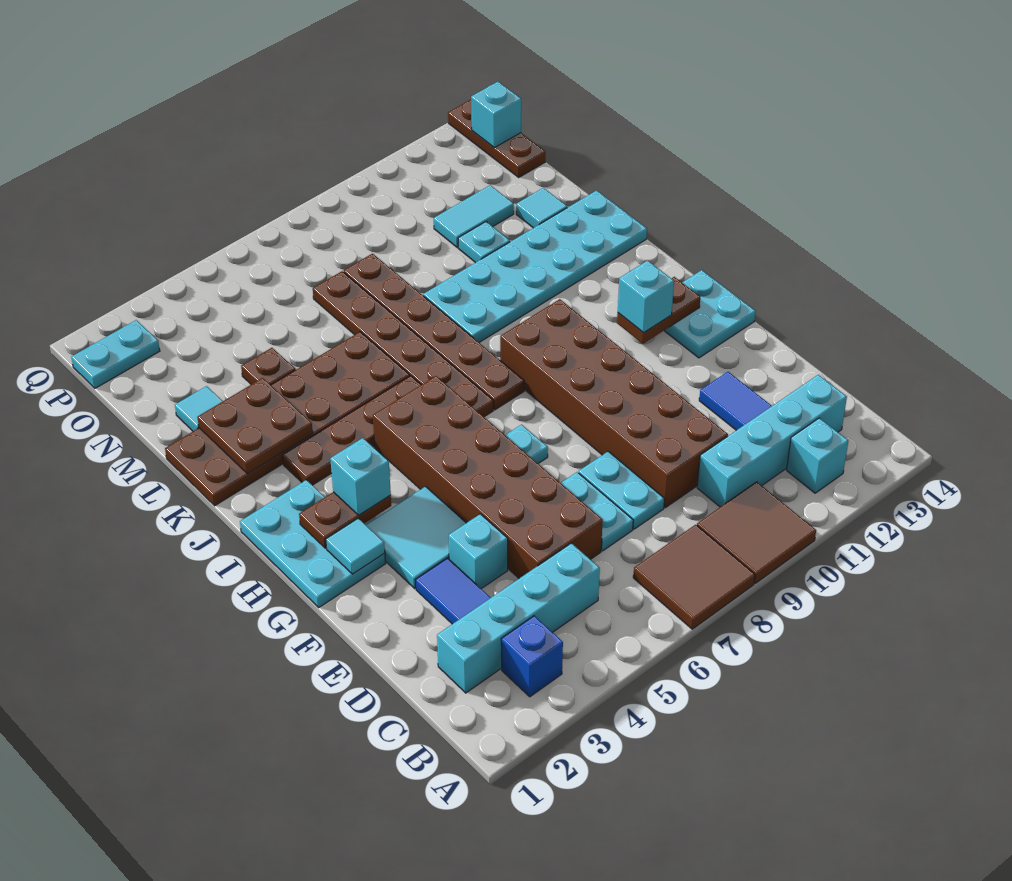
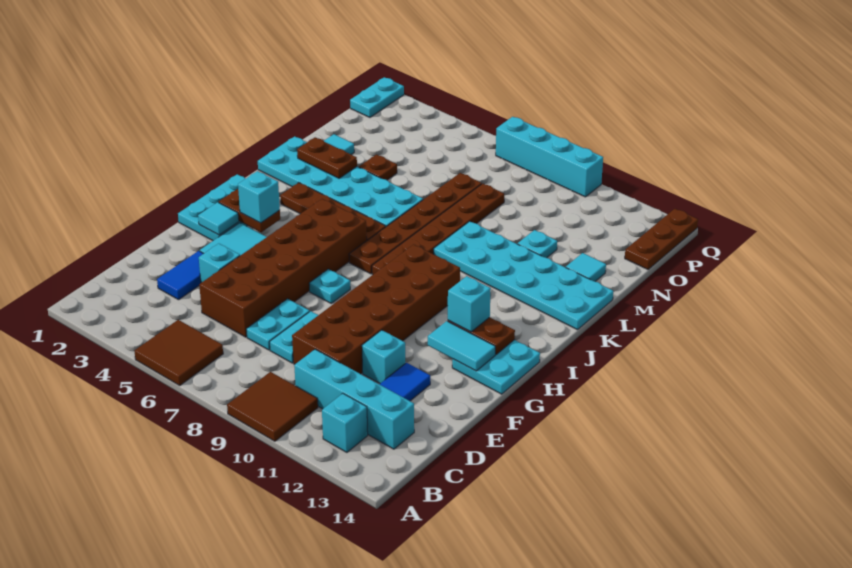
brown tile A7:B8 level 1 -> brown tile A5:B6 level 1
blue brick B3 level 1 -> none
cyan brick C2:C5 level 1 -> cyan brick Q7:Q10 level 1
brown plate K1:L6 level 1 -> cyan plate K1:L6 level 1
brown plate K2:L3 level 2 -> brown plate L2:L3 level 2
cyan tile N11:N12 level 1 -> cyan tile G12:G13 level 2
cyan plate P1:P2 level 1 -> cyan plate P1:Q1 level 1
cyan brick P14 level 2 -> cyan brick E11 level 1

